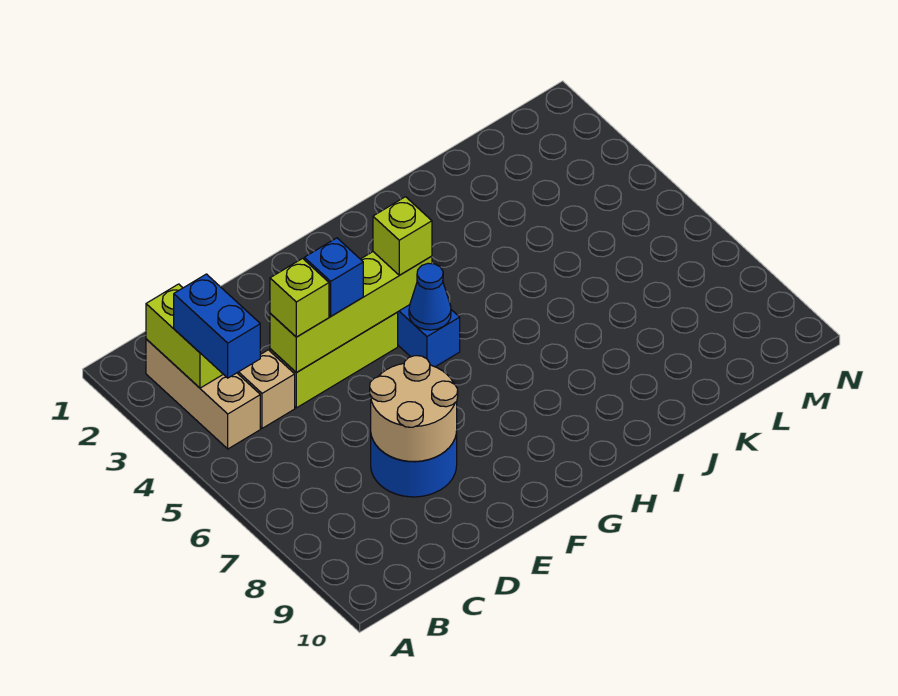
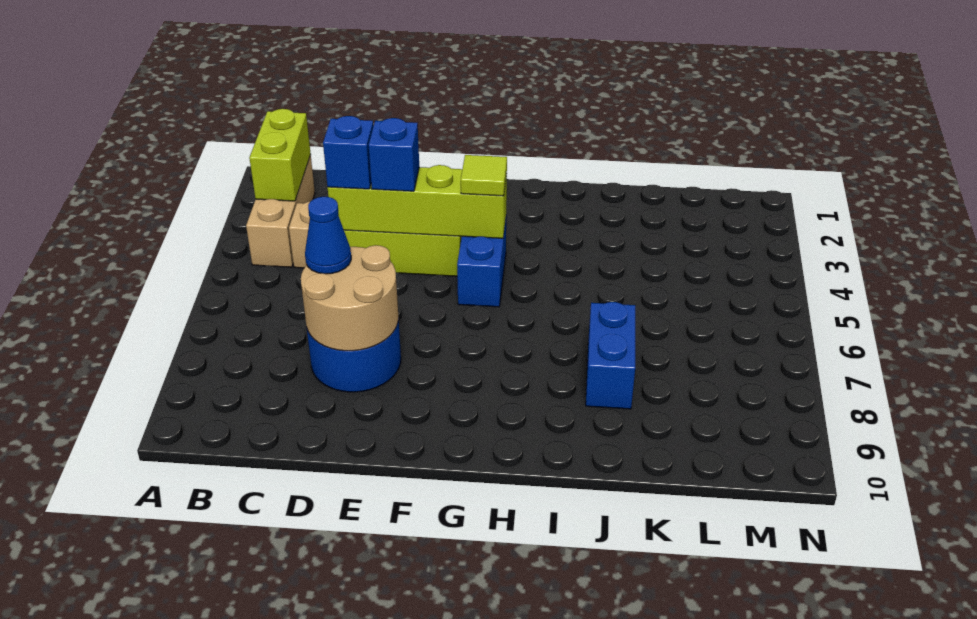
blue brick B3:B4 level 3 -> blue brick J7:J8 level 1
lime brick D4 level 3 -> blue brick D4 level 3
lime brick G4 level 3 -> lime tile G4 level 3
blue cone G5 level 2 -> blue cone D7 level 3

